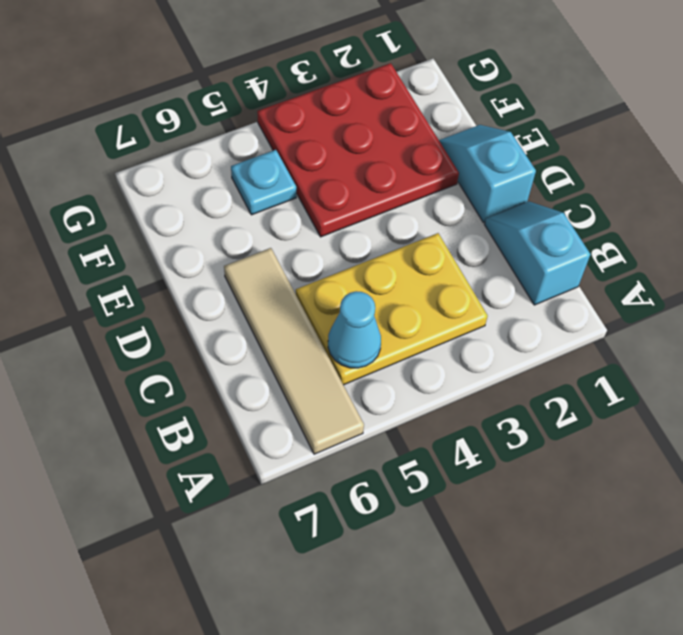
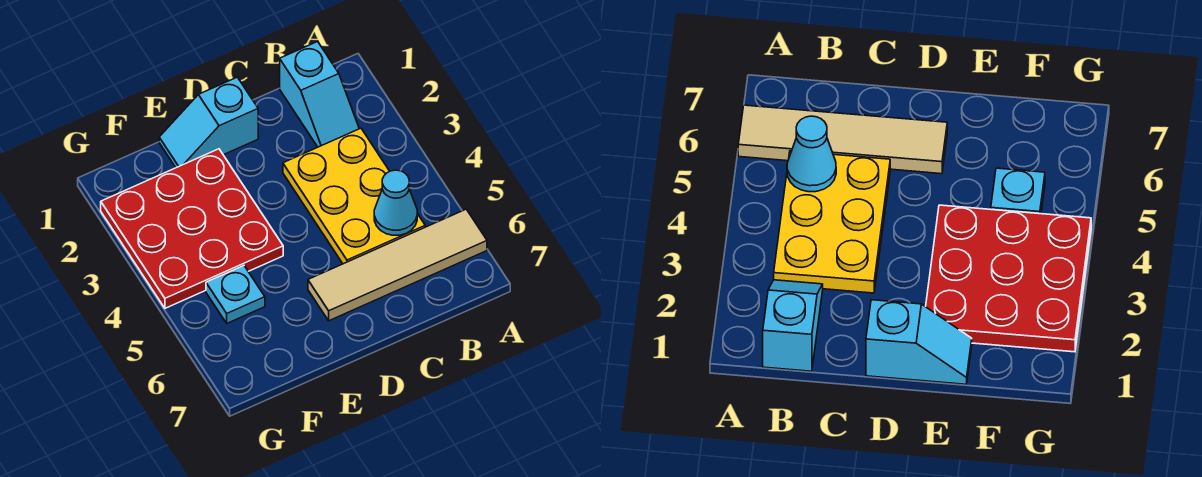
cyan slope B1:C1 level 1 top B -> cyan slope B1:B2 level 1 top 1

